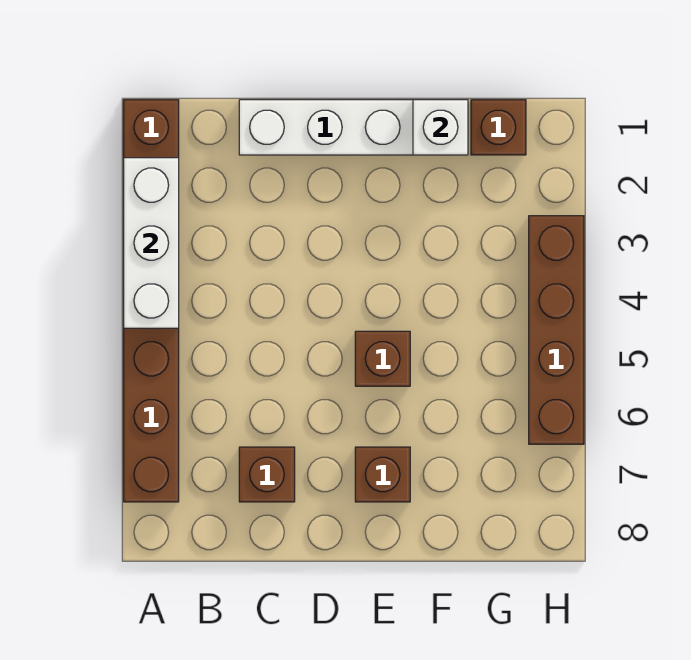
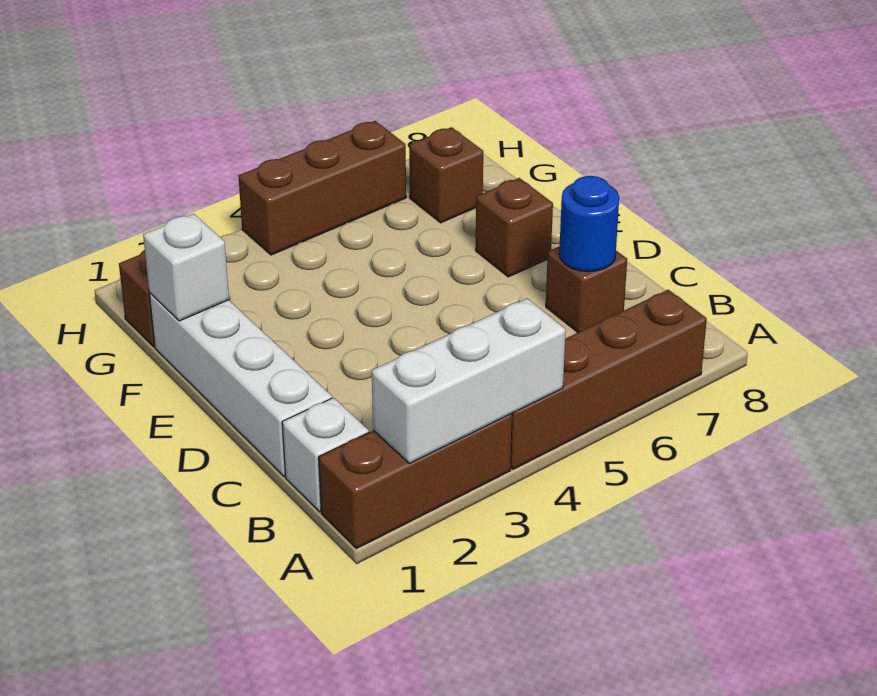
none -> white brick B1 level 1
none -> blue round brick C7 level 2
brown brick E5 level 1 -> brown brick G7 level 1
brown brick H3:H6 level 1 -> brown brick H4:H6 level 1

